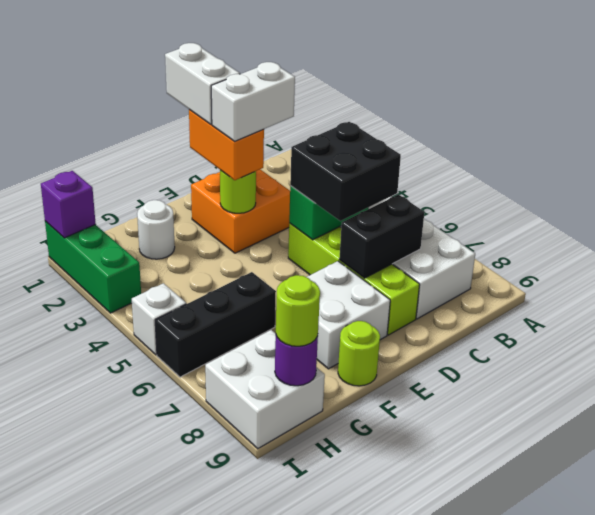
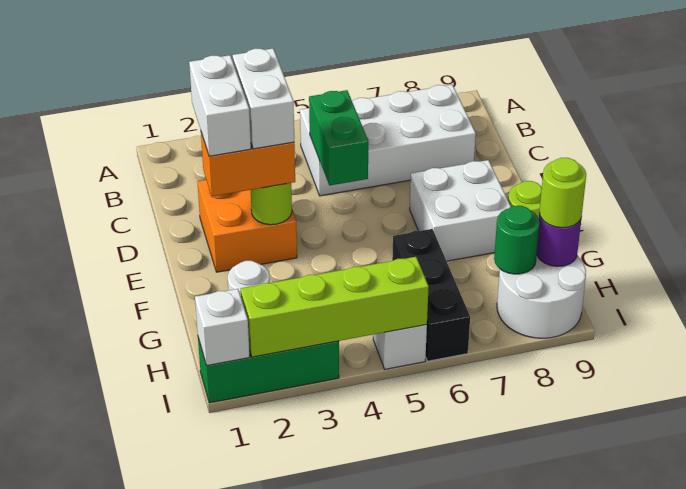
black brick C5:D6 level 3 -> none
black brick C7:D7 level 2 -> none
lime brick D5:D8 level 1 -> lime brick I2:I5 level 2
white brick E1:E2 level 4 -> white brick D2:E2 level 4
white brick H8:I9 level 1 -> white round brick H8:I9 level 1
none -> green round brick H8 level 2
purple brick I1 level 2 -> white brick I1 level 2

